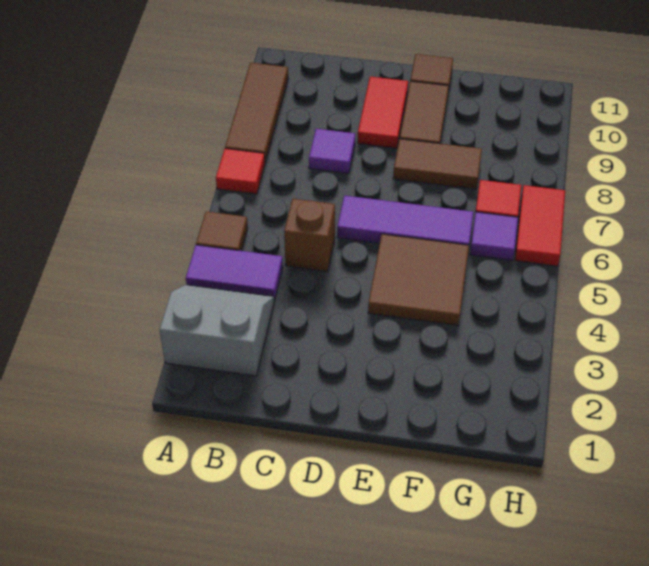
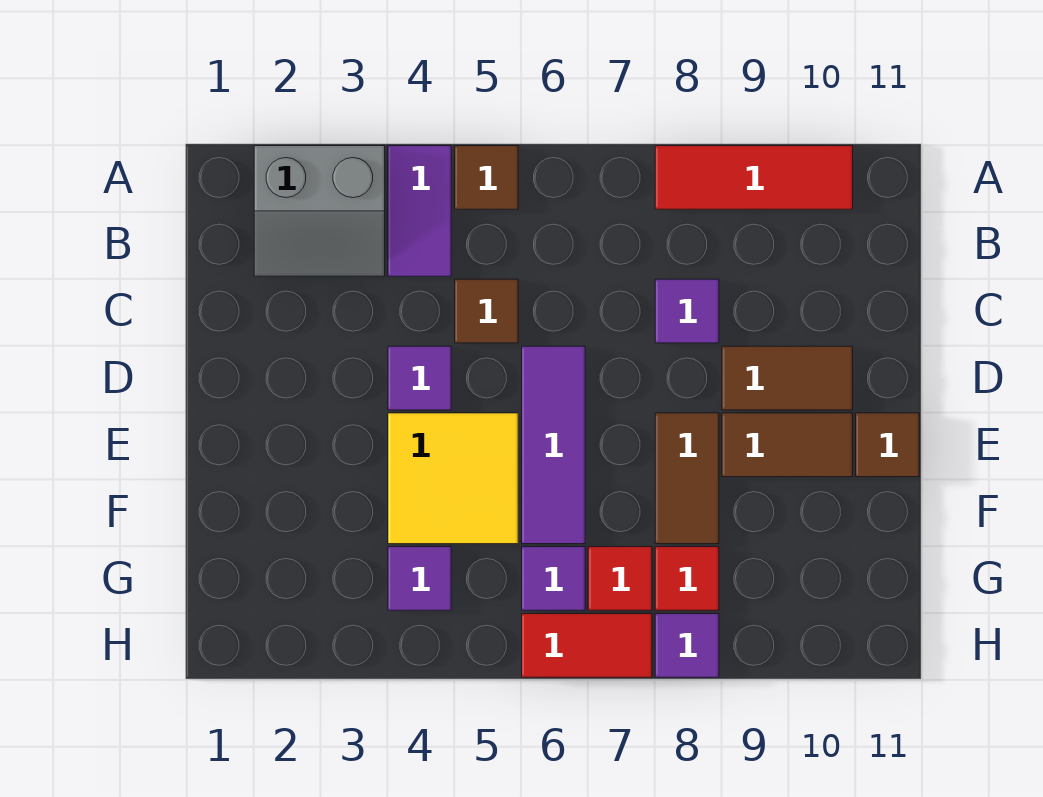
grey slope A2:B3 level 1 top 2 -> grey slope A2:B3 level 1 top A
red tile A7 level 1 -> red tile G8 level 1
brown tile A8:A10 level 1 -> red tile A8:A10 level 1
brown brick C5 level 1 -> brown tile C5 level 1
none -> purple tile D4 level 1
red tile D9:D10 level 1 -> brown tile D9:D10 level 1
brown tile E4:F5 level 1 -> yellow tile E4:F5 level 1
none -> purple tile G4 level 1
none -> purple tile H8 level 1

